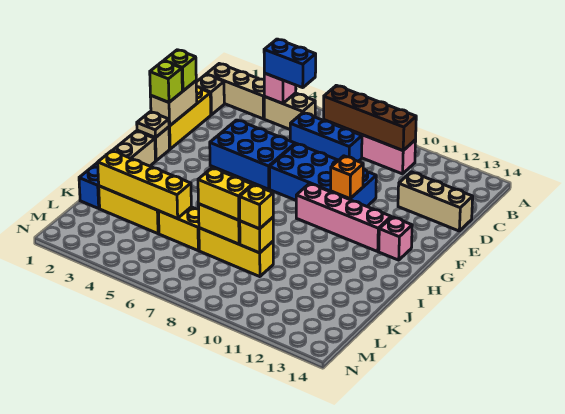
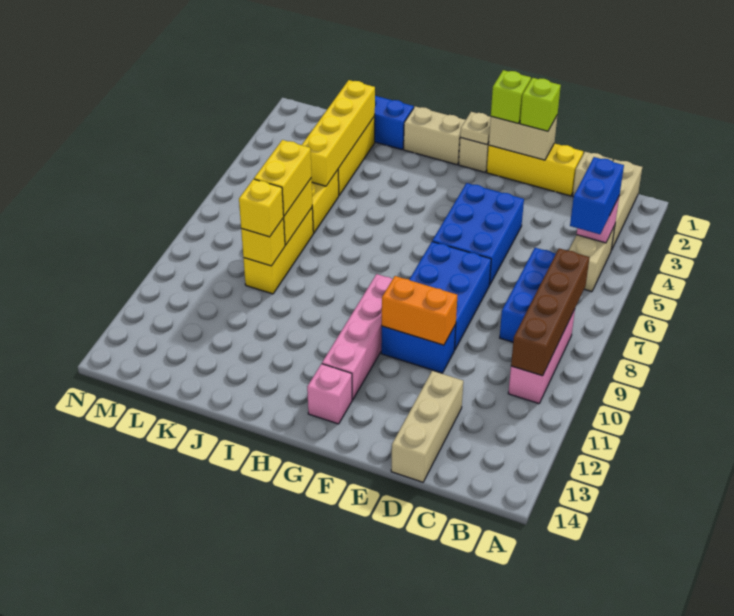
orange brick F10 level 2 -> orange brick E10:F10 level 2

